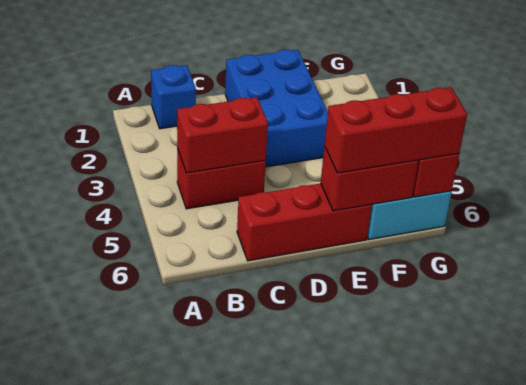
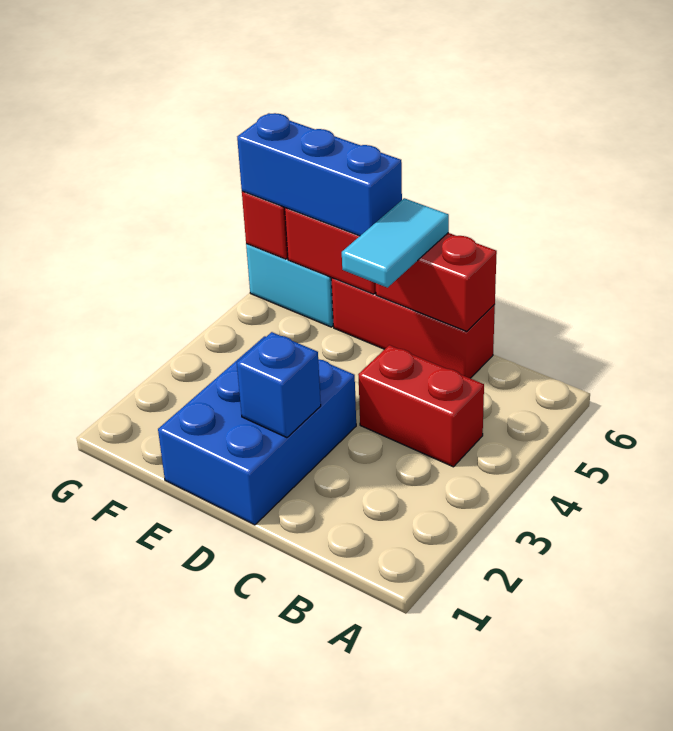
blue brick B1 level 1 -> blue brick D2 level 2
red brick B4:C4 level 2 -> red brick C6:D6 level 2
none -> cyan tile D5:D6 level 3
red brick E6:G6 level 3 -> blue brick E6:G6 level 3

